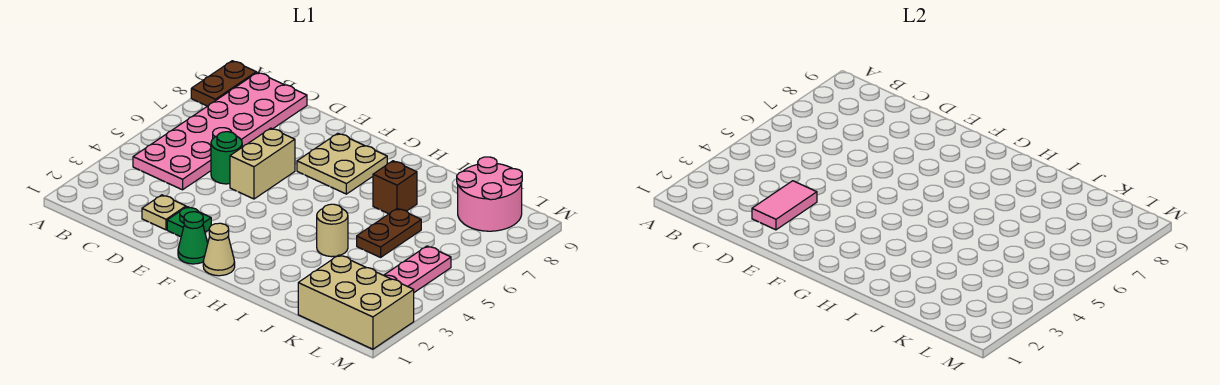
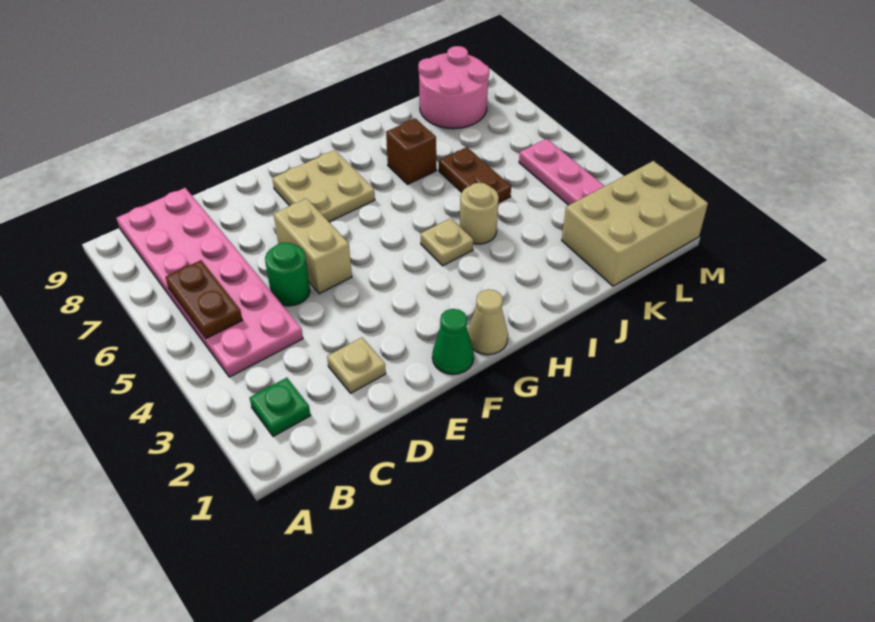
brown plate A8:A9 level 1 -> brown plate B5:B6 level 2
pink tile D2:D3 level 2 -> none
green plate E2 level 1 -> green plate B2 level 1
none -> tan plate H4 level 1

